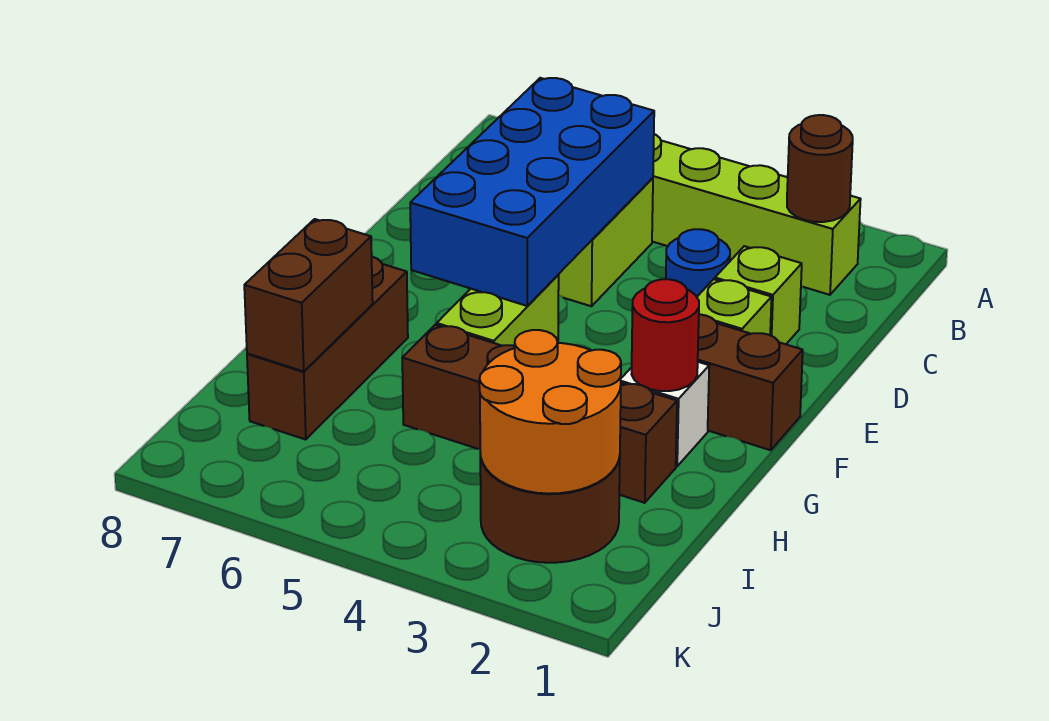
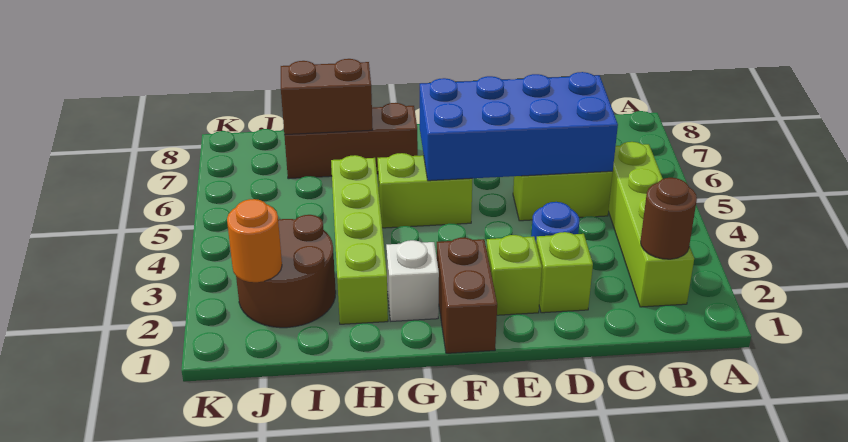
red round brick G2 level 2 -> none
brown brick H2:H5 level 1 -> lime brick H2:H5 level 1
orange round brick I2:J3 level 2 -> orange round brick J2 level 2

